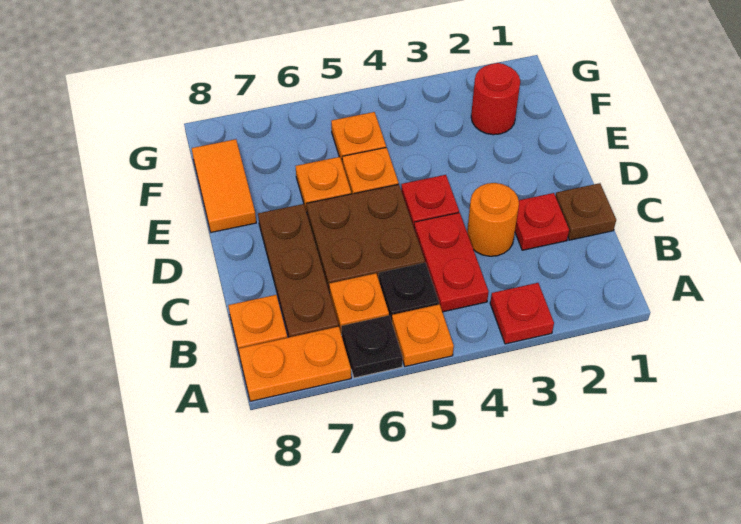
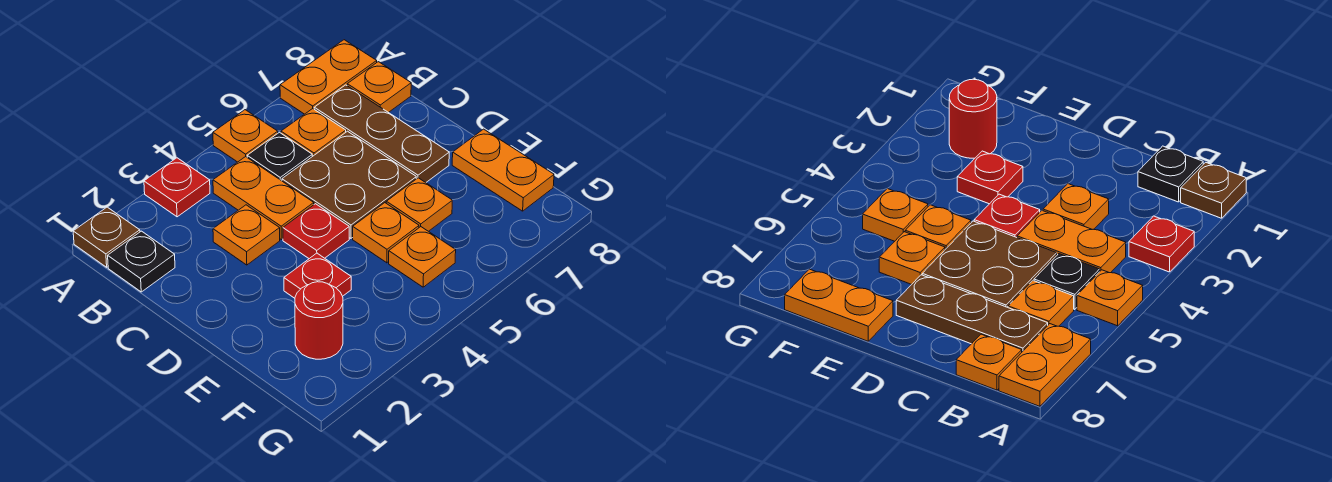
black plate A6 level 1 -> black plate B1 level 1
red plate B4:C4 level 1 -> orange plate B4:C4 level 1
brown plate C1 level 1 -> brown plate A1 level 1
red plate C2 level 1 -> red plate E3 level 1
orange round brick C3 level 1 -> orange plate C3 level 1
orange tile E8:F8 level 1 -> orange plate E8:F8 level 1

